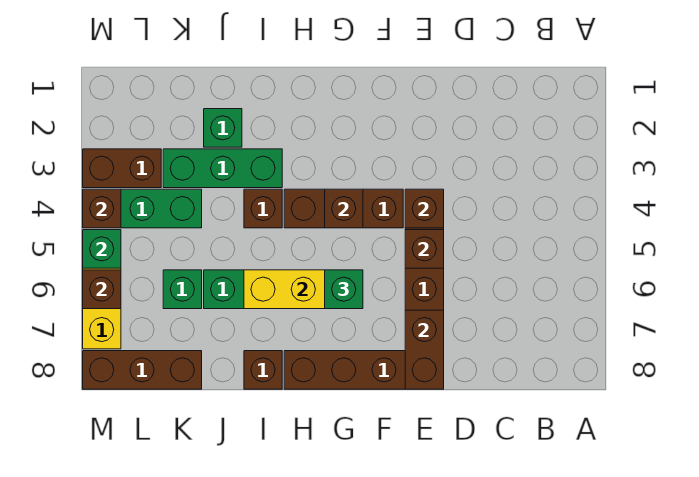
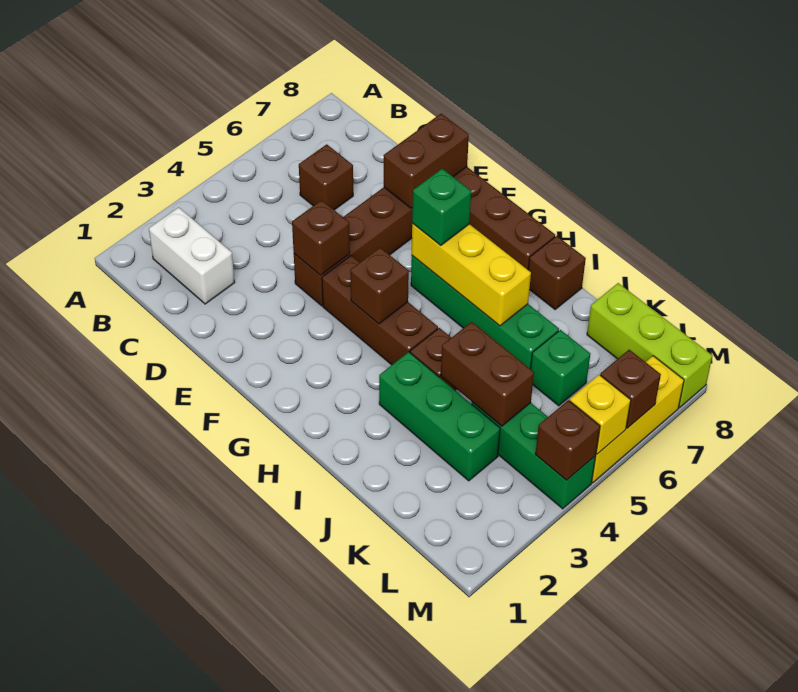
none -> white brick B2:C2 level 1
brown brick E5 level 2 -> brown brick C6 level 1
green brick J2 level 1 -> none
brown brick K8:M8 level 1 -> lime brick K8:M8 level 1
brown brick L3:M3 level 1 -> brown brick J4:K4 level 2
green brick M5 level 2 -> yellow brick M5 level 2

